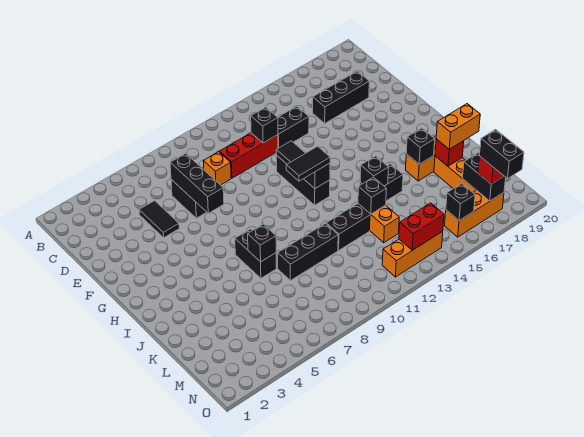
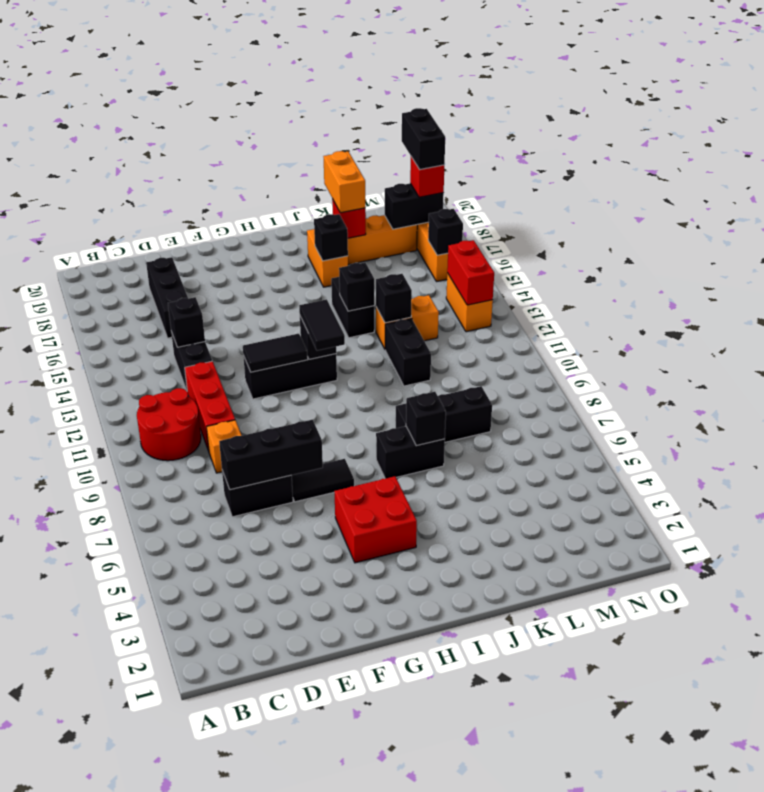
none -> red round brick B10:C11 level 1
black tile D5:E5 level 1 -> black tile F7:G7 level 1
black brick D12 level 2 -> black brick D14 level 2
none -> red brick G4:H5 level 1
black brick K8:K10 level 1 -> black brick J8:L8 level 1
orange brick N12:N14 level 1 -> orange brick N13:N14 level 1
black brick N18:O18 level 4 -> black brick N18:N19 level 4

